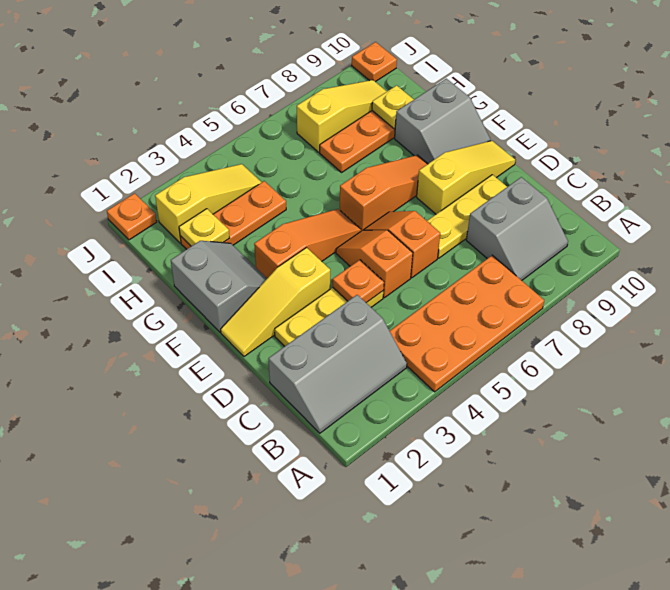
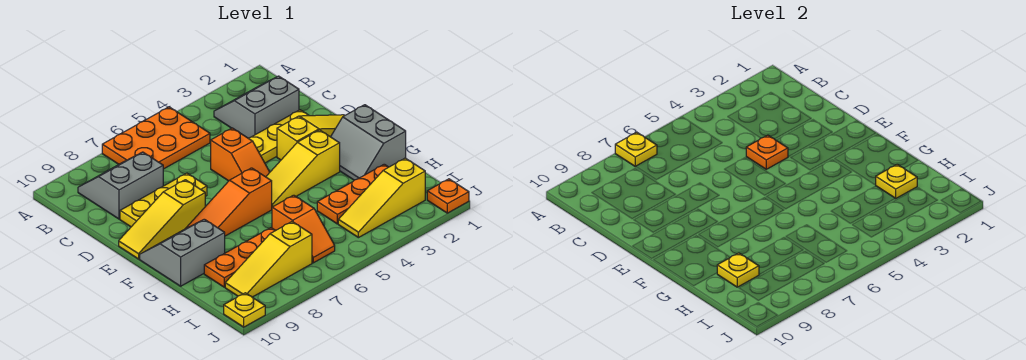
orange plate A4:B7 level 1 -> orange plate A5:B7 level 1
none -> yellow plate A7 level 2
grey slope B1:C3 level 1 top C -> grey slope B2:C3 level 1 top C
orange slope D6:E6 level 1 top D -> orange slope H6:I6 level 1 top H
orange slope F3:F5 level 1 top 3 -> yellow slope F3:F5 level 1 top 3
orange plate J10 level 1 -> yellow plate J10 level 1

